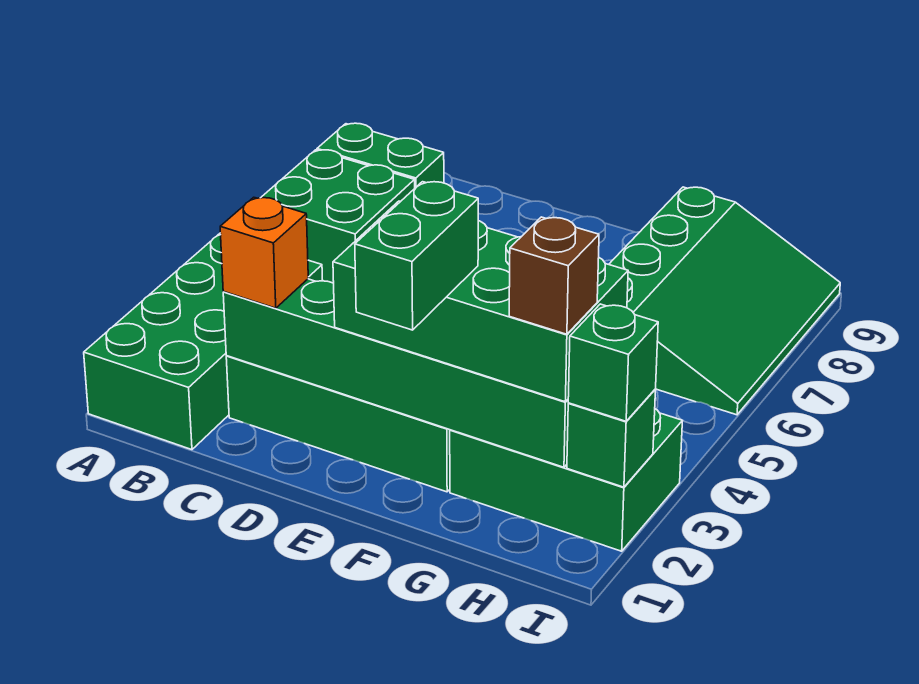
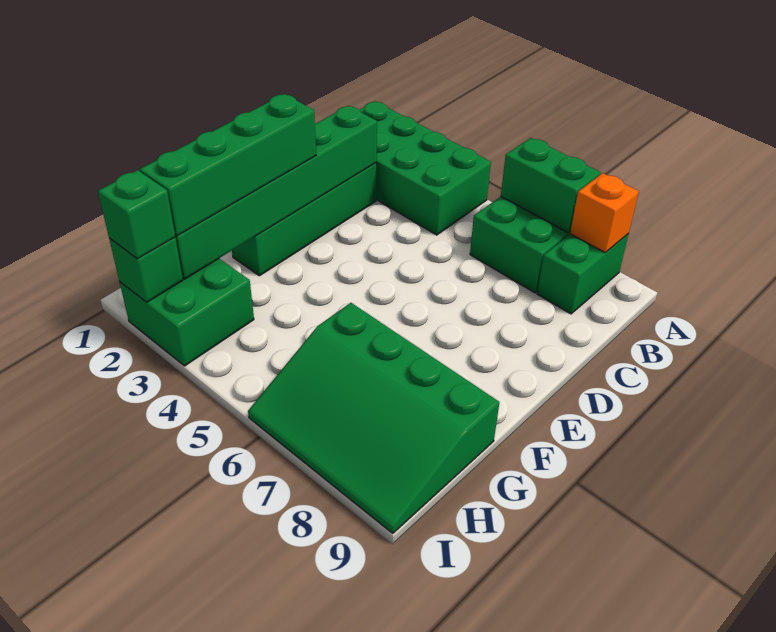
orange brick C2 level 3 -> orange brick A8 level 2
green brick E2:H3 level 3 -> green brick E2:H2 level 3
green brick F1:F2 level 4 -> green brick A6:A7 level 2
green brick G2:I3 level 1 -> green brick H2:I3 level 1
brown brick H2 level 4 -> none

